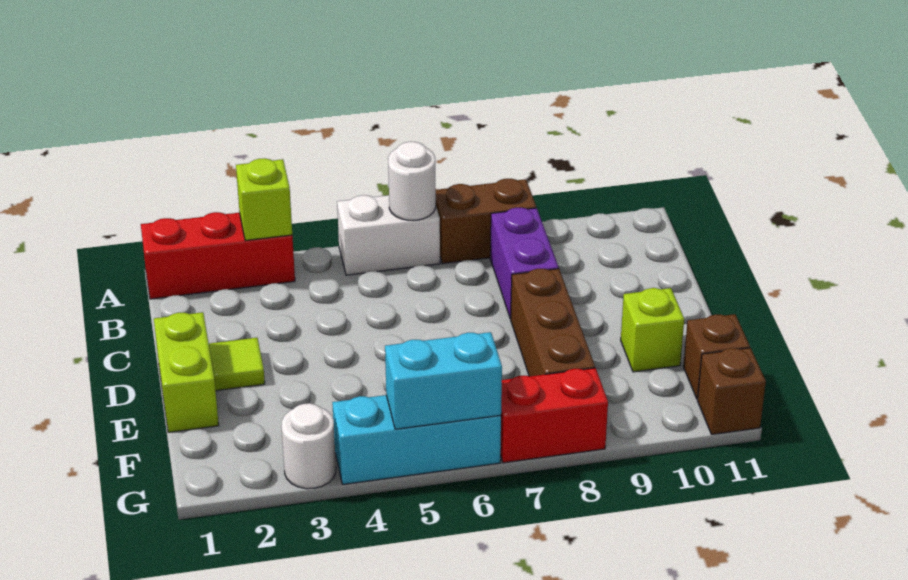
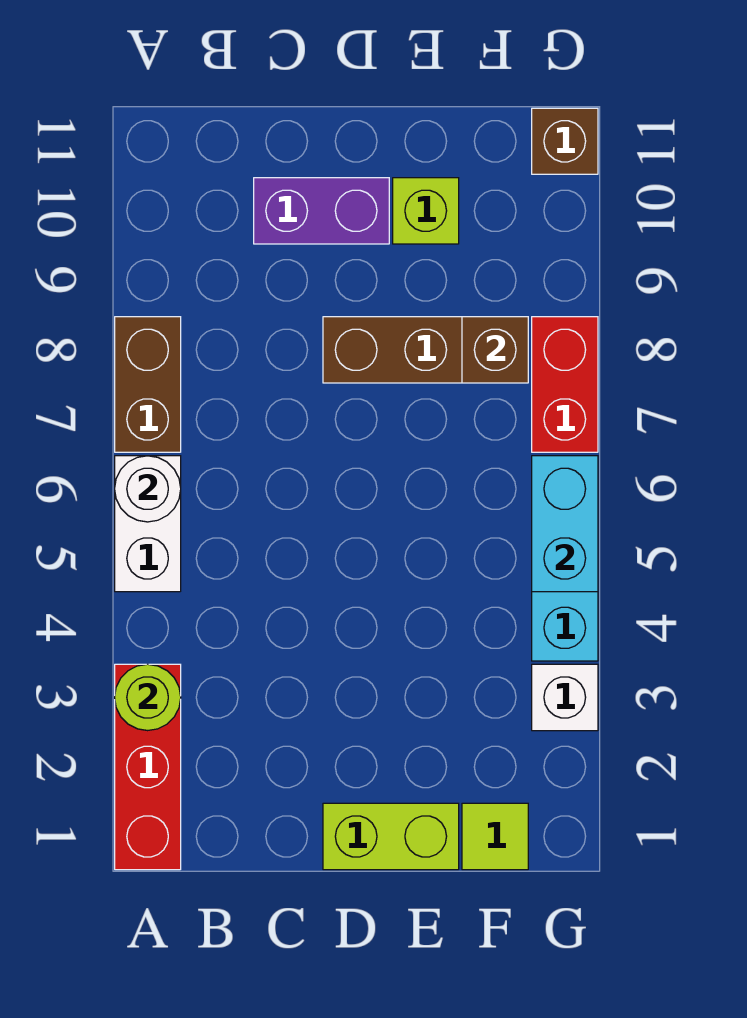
lime brick A3 level 2 -> lime round brick A3 level 2
purple brick B8:C8 level 1 -> purple brick C10:D10 level 1
lime tile D2 level 1 -> lime tile F1 level 1
brown brick F11 level 1 -> brown brick F8 level 2
white round brick G3 level 1 -> white brick G3 level 1

